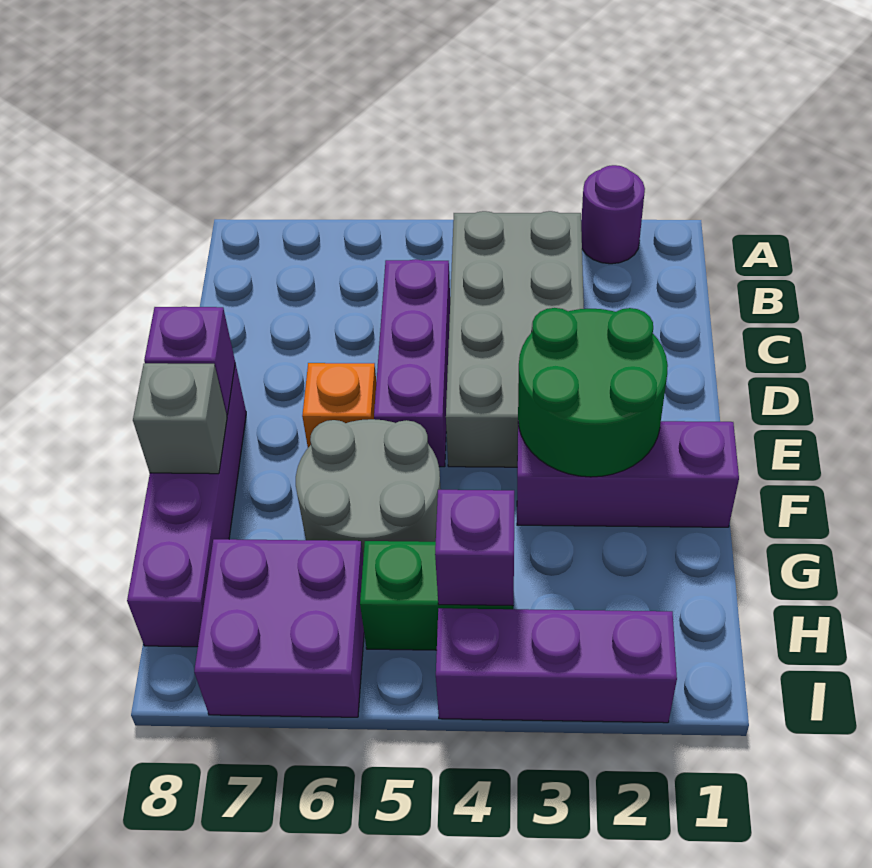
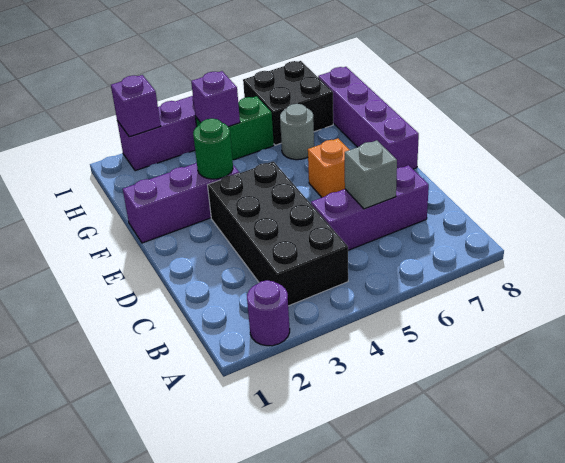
grey brick B3:E4 level 1 -> black brick B3:E4 level 1
purple brick C5:E5 level 1 -> purple brick C5:C7 level 1
green round brick E2:F3 level 2 -> green round brick F3 level 2
purple brick E8 level 2 -> purple brick I2 level 2
grey round brick F5:G6 level 1 -> grey round brick G6 level 1
grey brick F8 level 2 -> grey brick C6 level 2
purple brick H6:I7 level 1 -> black brick H6:I7 level 1

